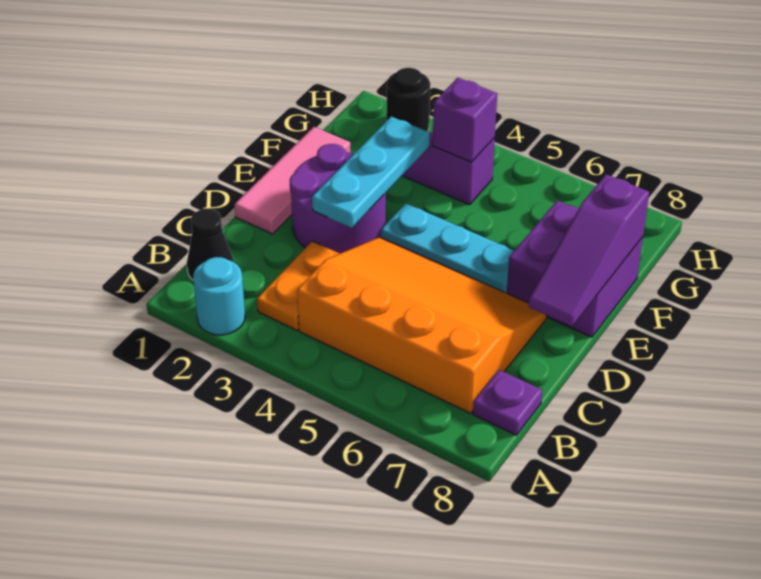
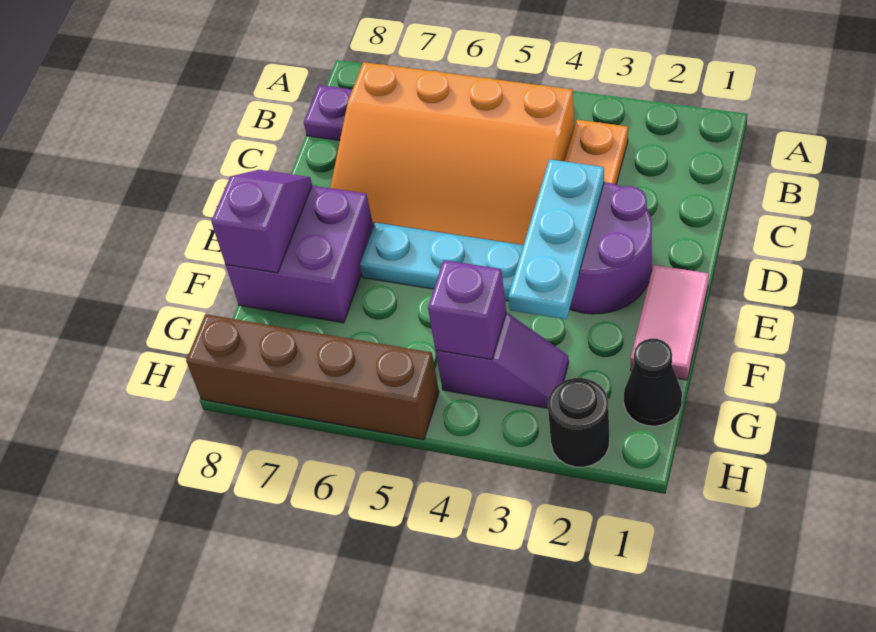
cyan round brick A2 level 1 -> none
black cone B1 level 1 -> black cone G1 level 1
pink tile D1:F1 level 1 -> pink tile E1:F1 level 1
purple slope D8:F8 level 2 top F -> purple slope E8:F8 level 2 top F
none -> brown brick H5:H8 level 1

